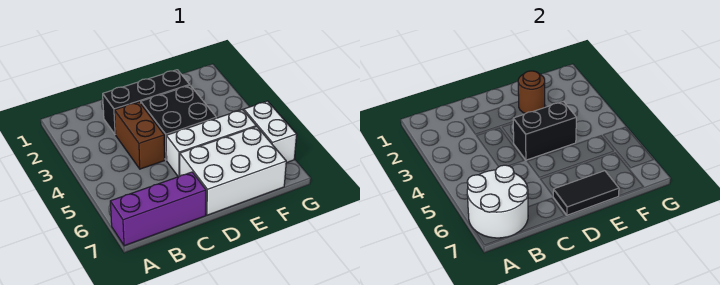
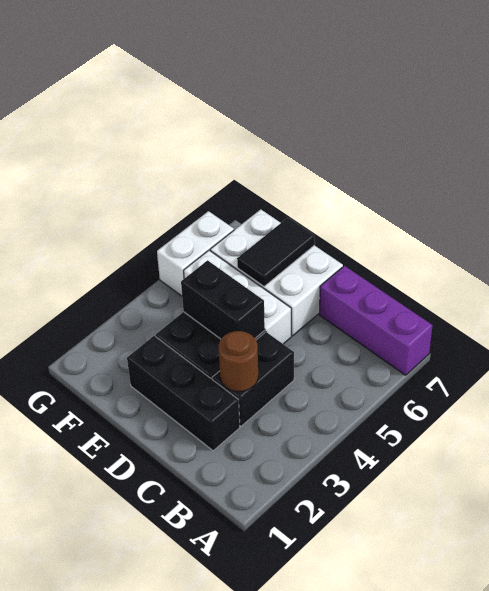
white round brick A6:B7 level 2 -> none
brown brick C3:C4 level 1 -> black brick C3:C4 level 1
black tile D7:E7 level 2 -> black tile E6:E7 level 2
brown round brick E2 level 2 -> brown round brick C3 level 2

